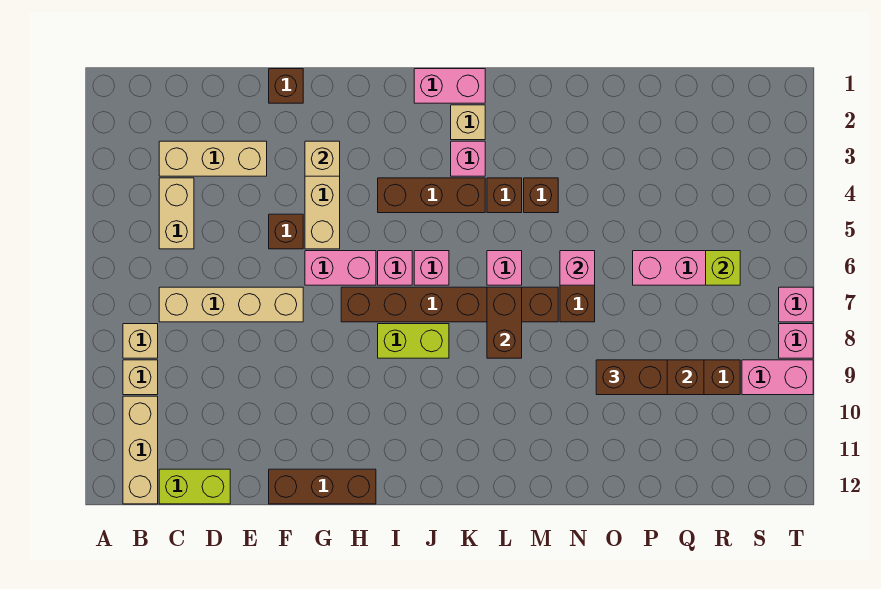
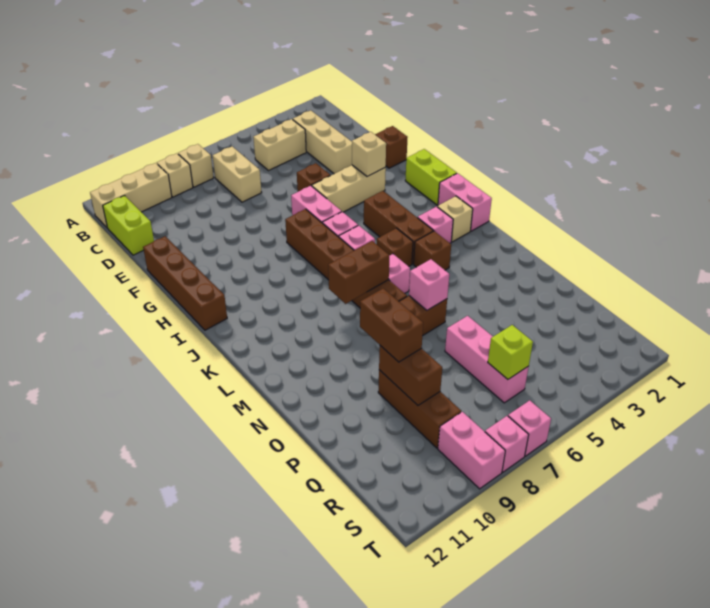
tan brick C7:F7 level 1 -> tan brick C7:D7 level 1
brown brick F12:H12 level 1 -> brown brick F12:I12 level 1
lime brick I8:J8 level 1 -> lime brick H1:I1 level 1
brown brick M4 level 1 -> brown brick K5 level 1

